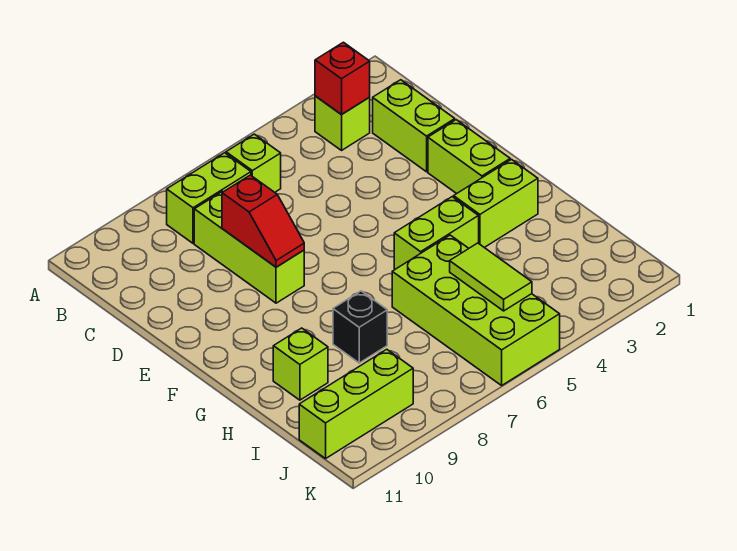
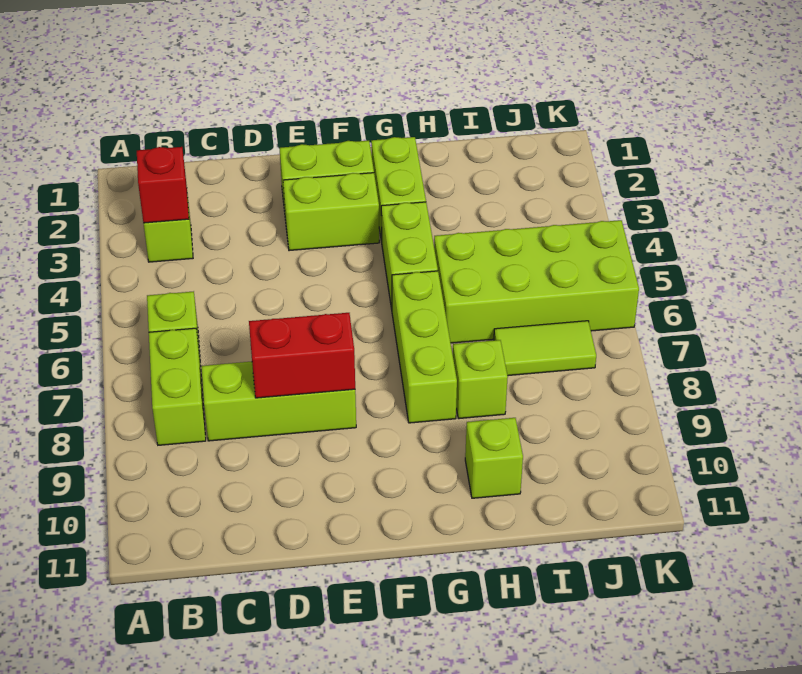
lime brick C2:D2 level 1 -> lime brick E3:F3 level 1
red slope D8:E8 level 2 top D -> red brick D8:E8 level 2
black brick H8 level 1 -> lime brick H8 level 1
lime tile I5:J5 level 2 -> lime tile I7:J7 level 1
lime brick J9:J11 level 1 -> lime brick G6:G8 level 1

